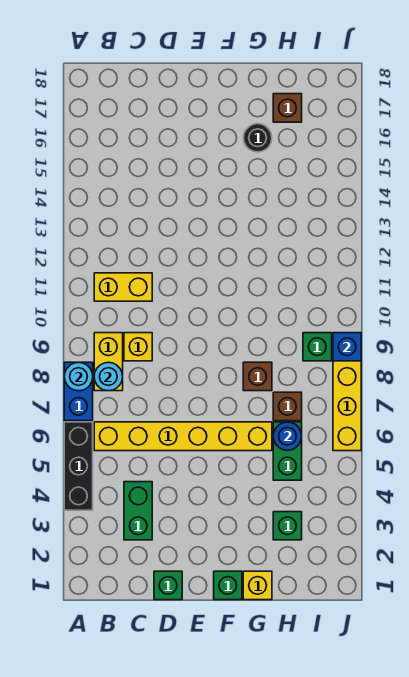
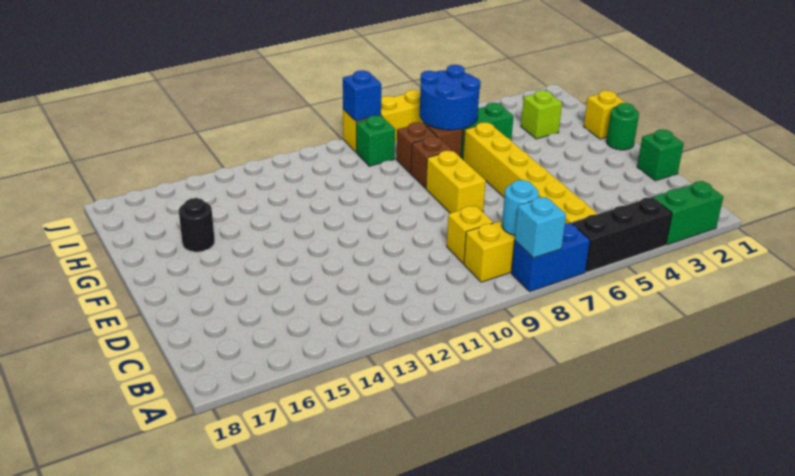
cyan round brick A8 level 2 -> cyan brick A8 level 2
yellow brick B11:C11 level 1 -> yellow brick E8:F8 level 1
green brick C3:C4 level 1 -> green brick A2:A3 level 1
green brick F1 level 1 -> green round brick F1 level 1
green brick H3 level 1 -> lime brick H3 level 1
blue round brick H6 level 2 -> blue round brick H6:I7 level 2
brown brick H17 level 1 -> brown brick H8 level 1

